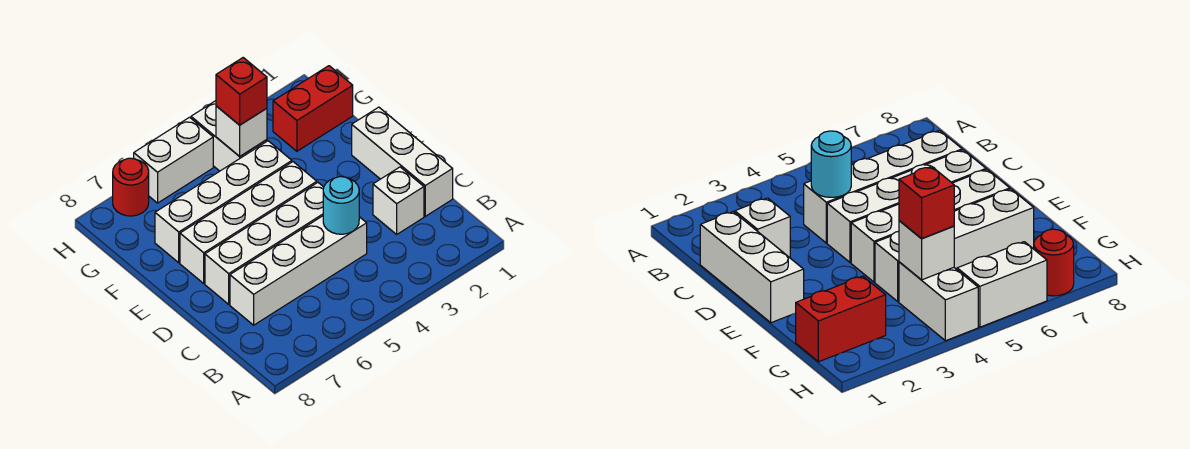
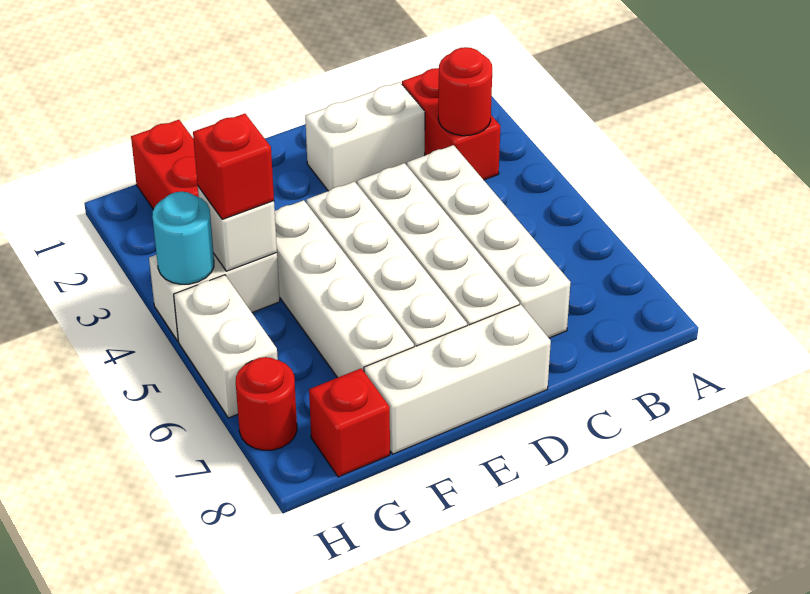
none -> red brick B2:B3 level 1
none -> red round brick B3 level 2
white brick C1:E1 level 1 -> white brick D8:F8 level 1
white brick C2 level 1 -> white brick C2:D2 level 1
cyan round brick C4 level 2 -> cyan round brick H4 level 2
none -> red brick G8 level 1

